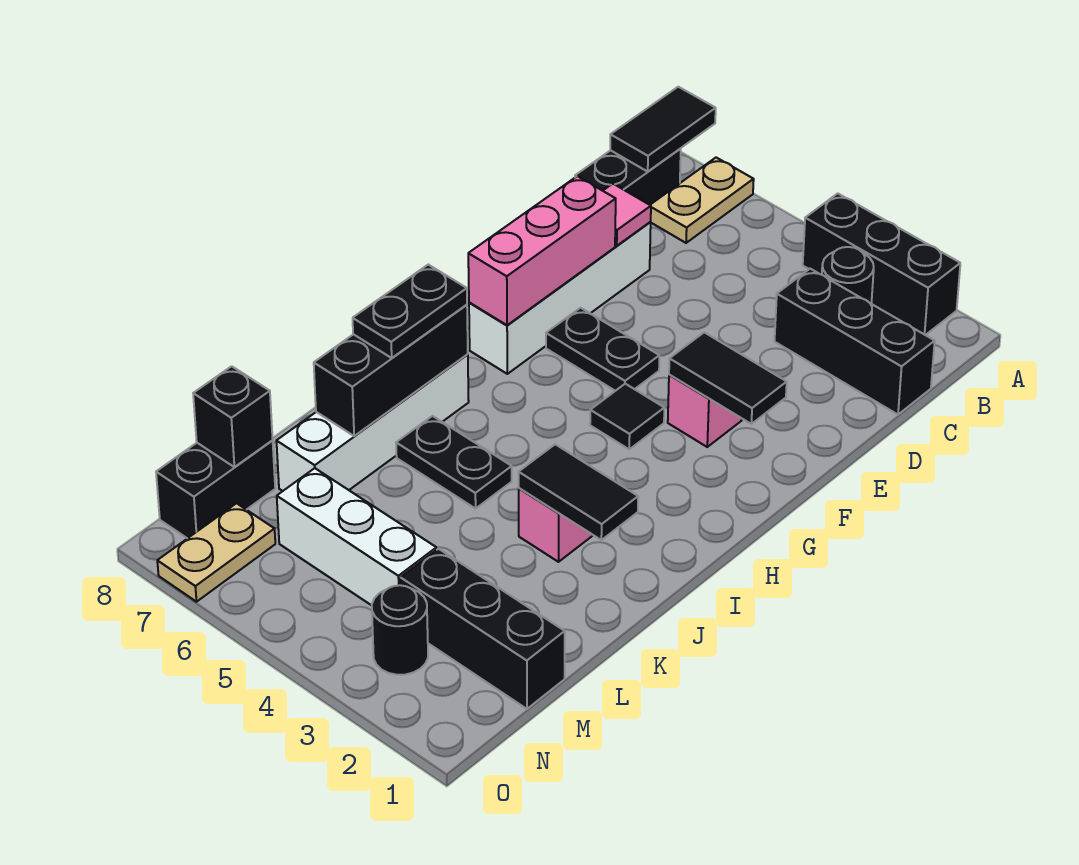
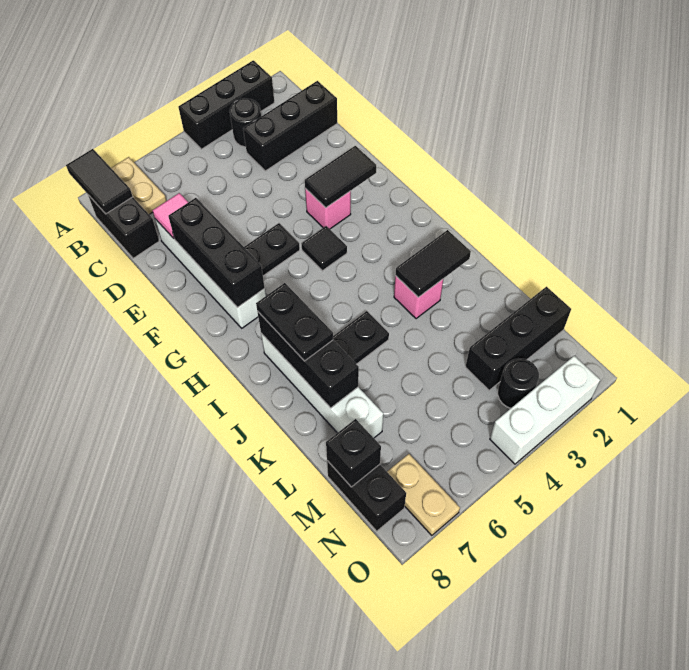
pink brick E7:G7 level 2 -> black brick E7:G7 level 2
white brick M4:M6 level 1 -> white brick O2:O4 level 1

